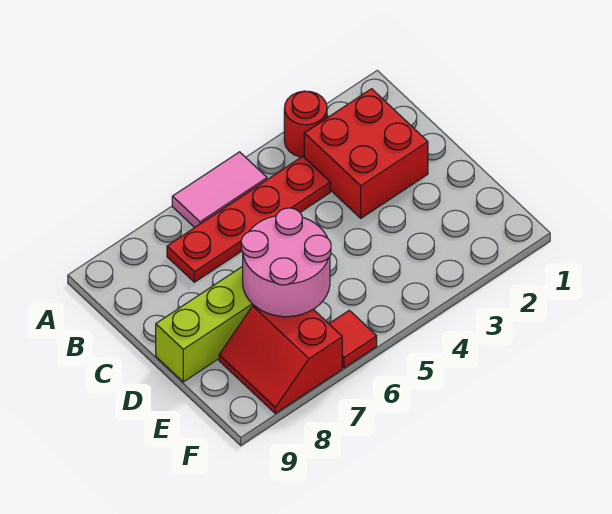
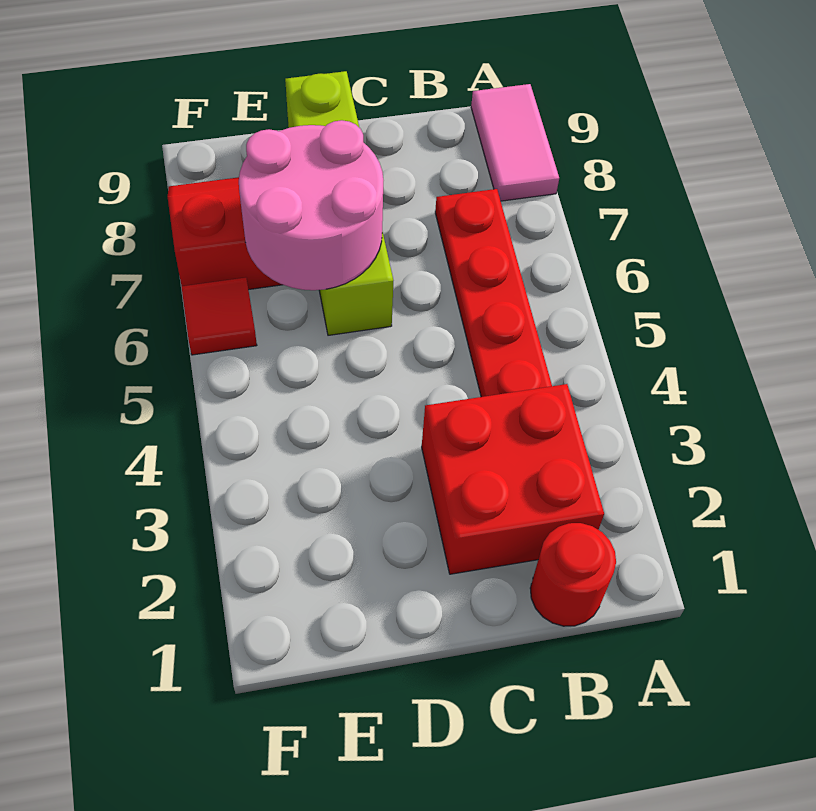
red round brick A3 level 1 -> red round brick B1 level 1
pink tile A5:A6 level 1 -> pink tile A8:A9 level 1

